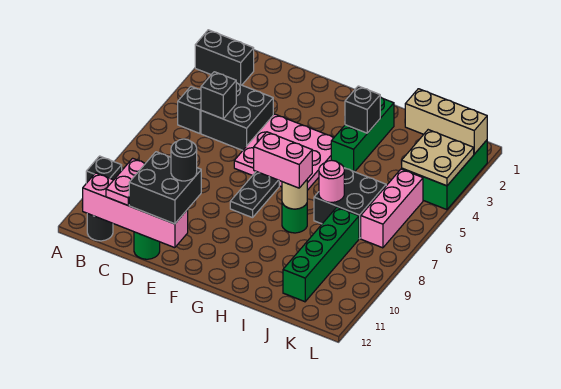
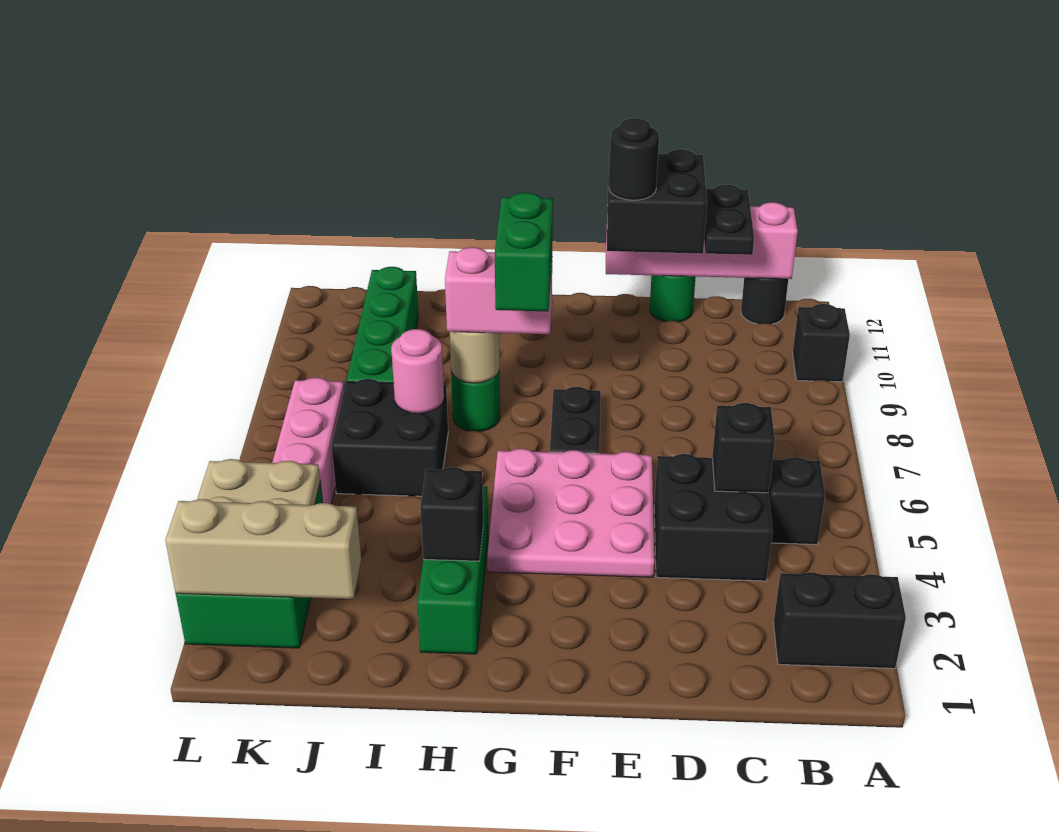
pink plate C11:C12 level 3 -> black plate C11:C12 level 3
none -> green brick G7:G8 level 4

